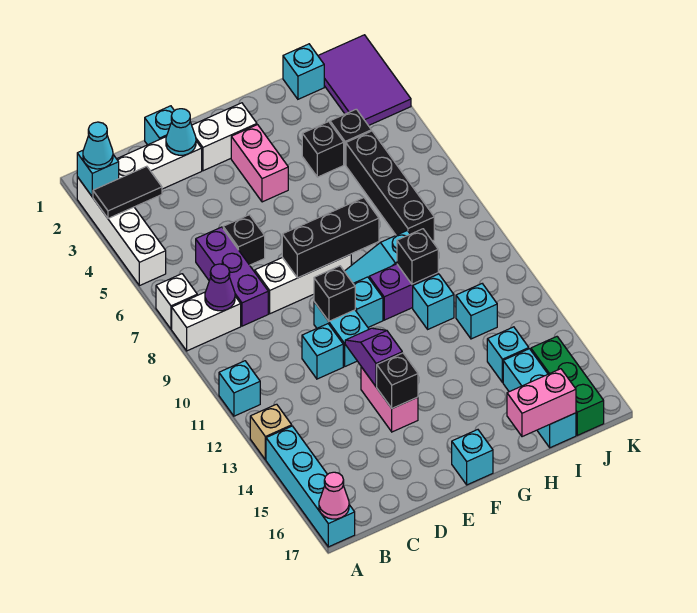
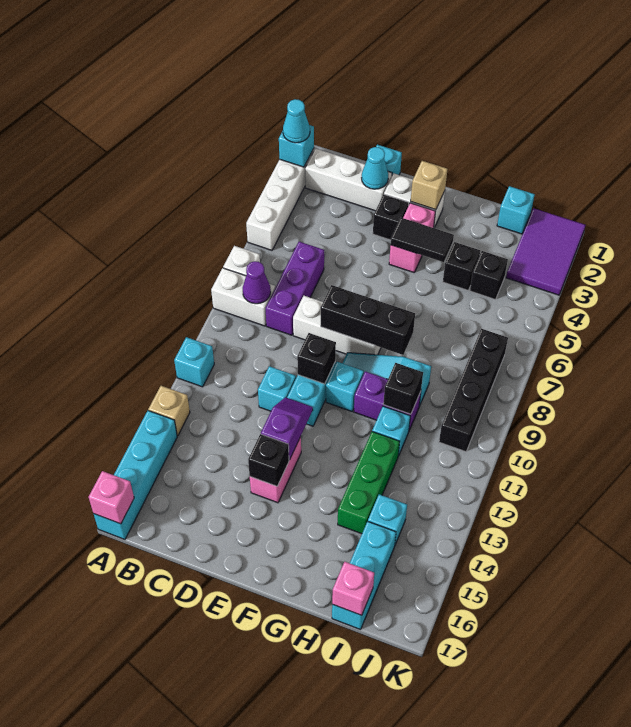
black tile A3:B3 level 2 -> black tile F4:G4 level 2
pink cone A17 level 2 -> pink brick A17 level 2
black brick D6 level 1 -> black brick E3 level 1
none -> tan brick F2 level 2
cyan brick F17 level 1 -> none
pink brick H17:I17 level 2 -> pink brick I17 level 2
black brick I5:I8 level 1 -> black brick J7:J10 level 1
cyan brick I12 level 1 -> none
green brick J15:J17 level 1 -> green brick H12:H14 level 1

